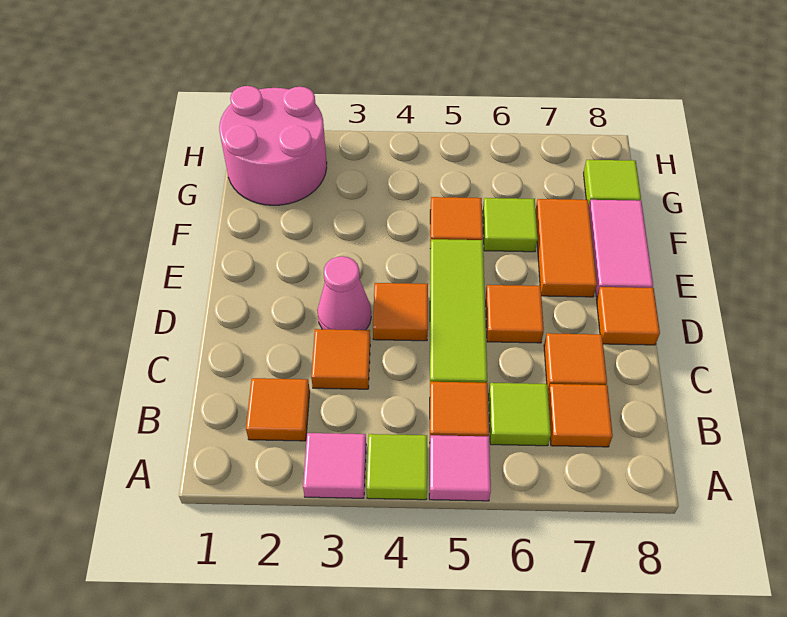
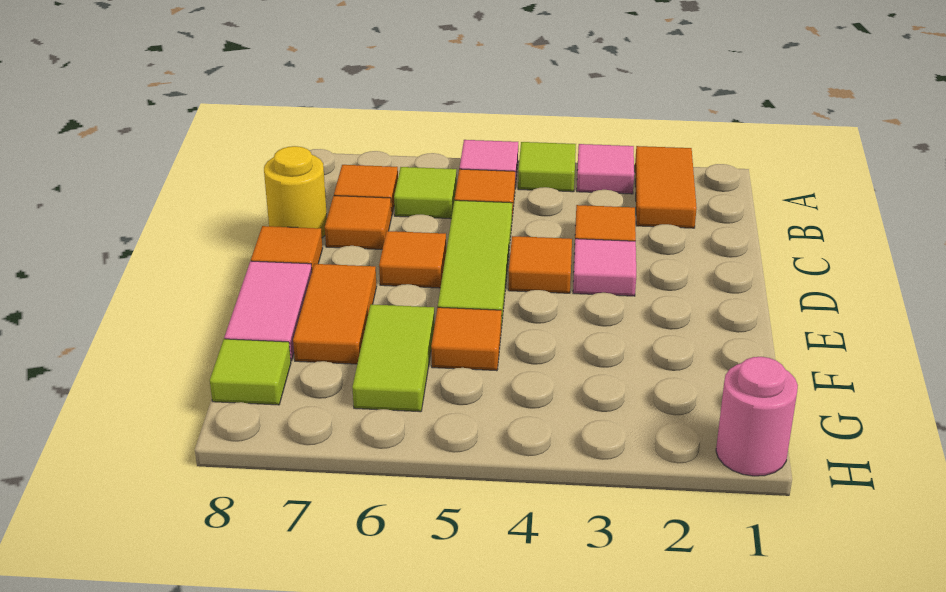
orange tile B2 level 1 -> orange tile A2:B2 level 1
none -> yellow round brick C8 level 1
pink cone D3 level 1 -> pink tile D3 level 1
lime tile F6 level 1 -> lime tile F6:G6 level 1
pink round brick G1:H2 level 1 -> pink round brick H1 level 1

